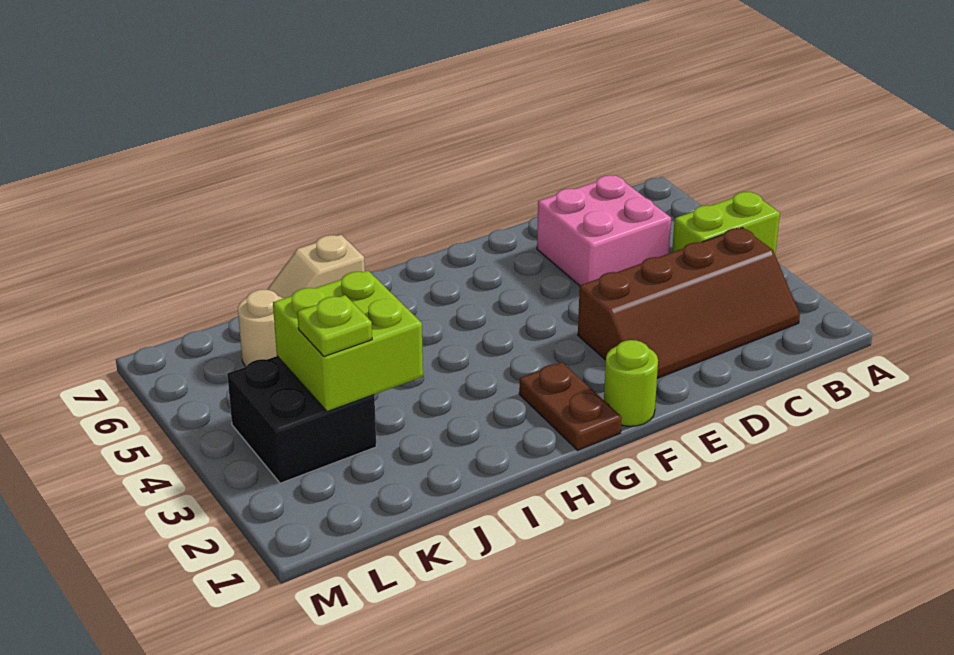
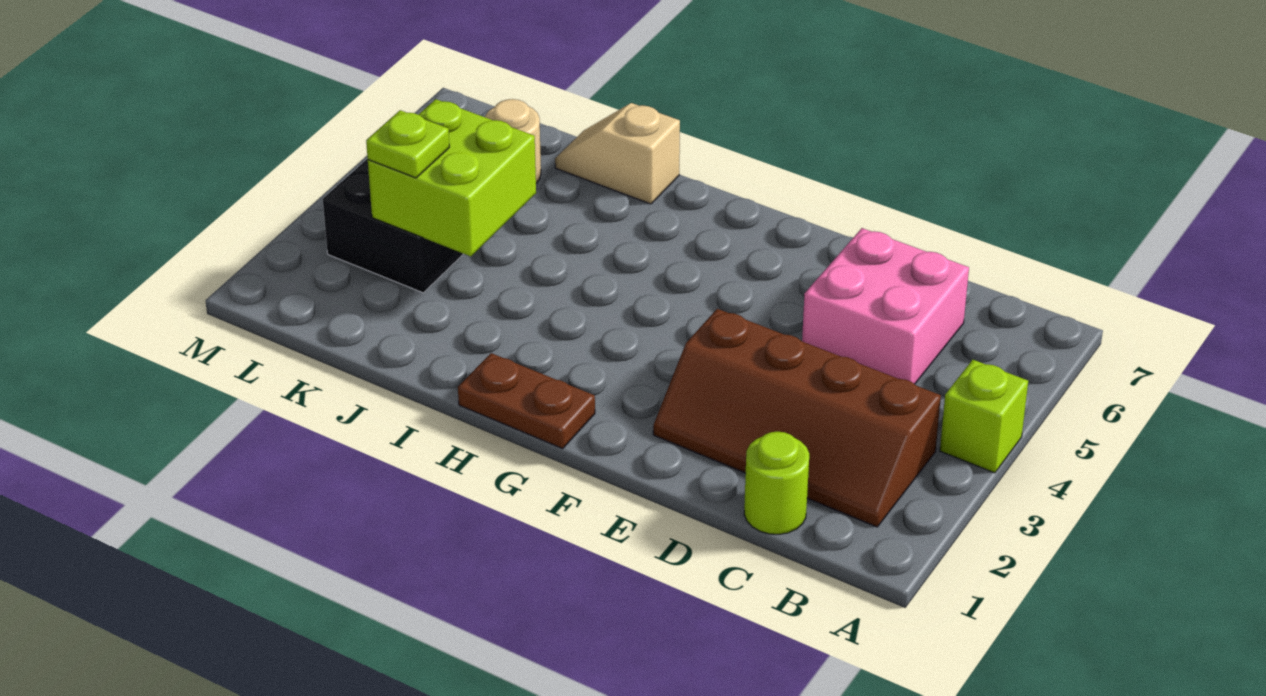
lime brick A4:B4 level 1 -> lime brick A4 level 1
lime round brick F1 level 1 -> lime round brick C1 level 1
brown plate G1:G2 level 1 -> brown plate G1:H1 level 1

